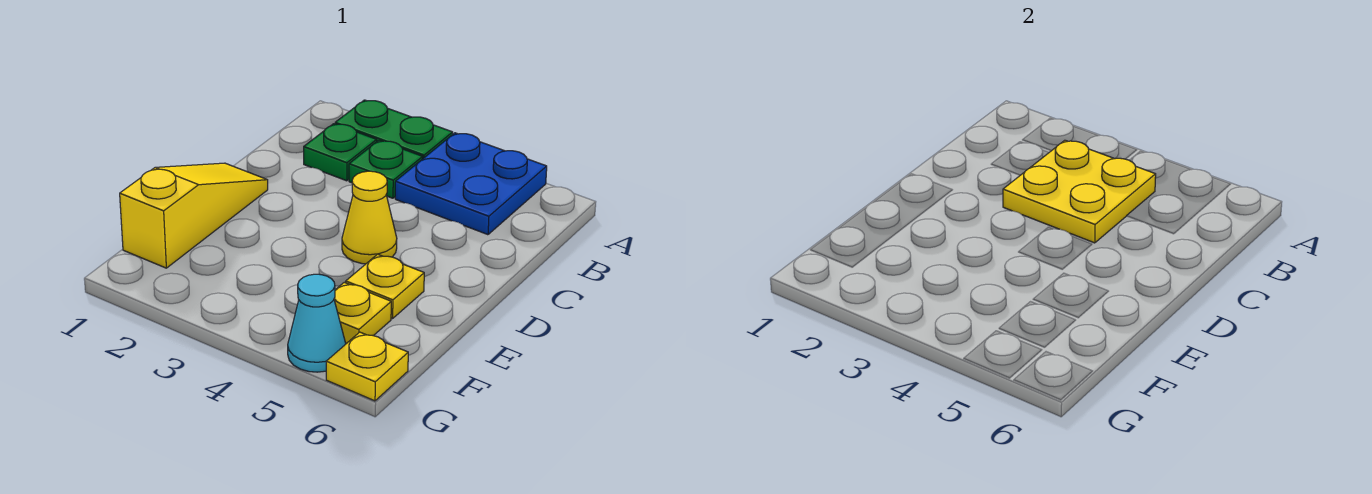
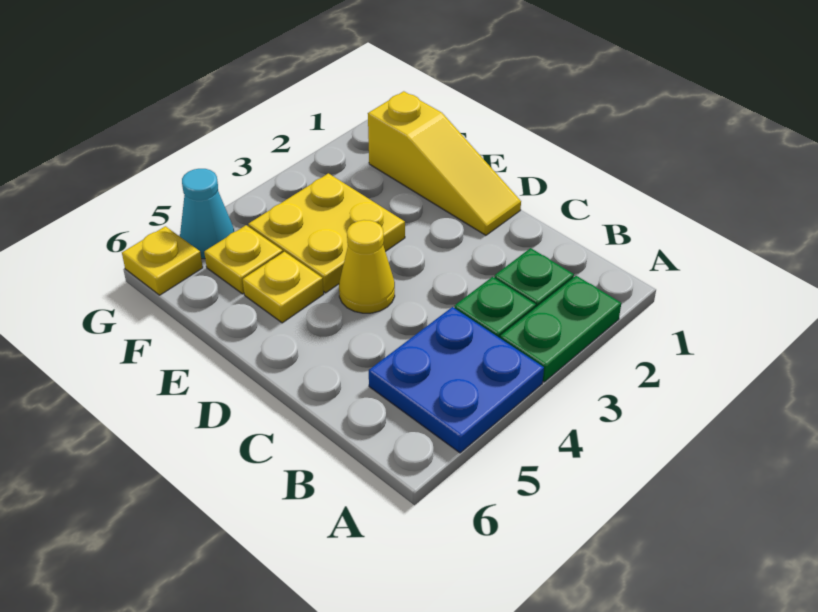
yellow plate B3:C4 level 2 -> yellow plate E3:F4 level 1

